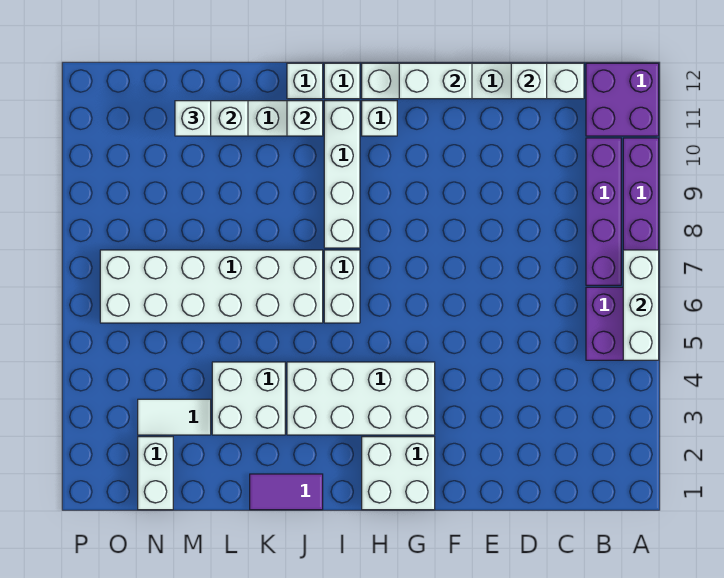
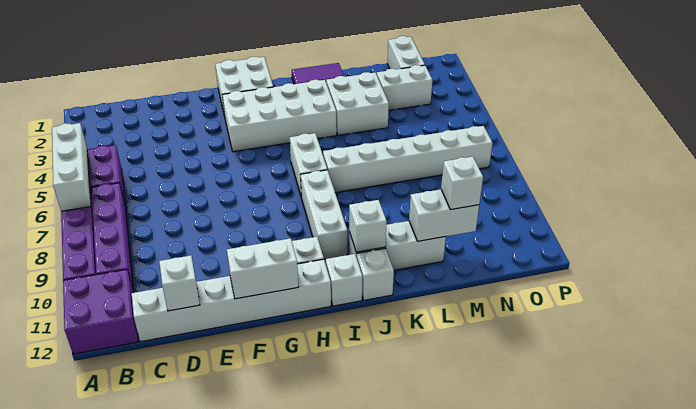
white brick I8:I11 level 1 -> white brick I8:I10 level 1
white brick J6:O7 level 1 -> white brick J7:O7 level 1
white tile M3:N3 level 1 -> white brick M3:N3 level 1

